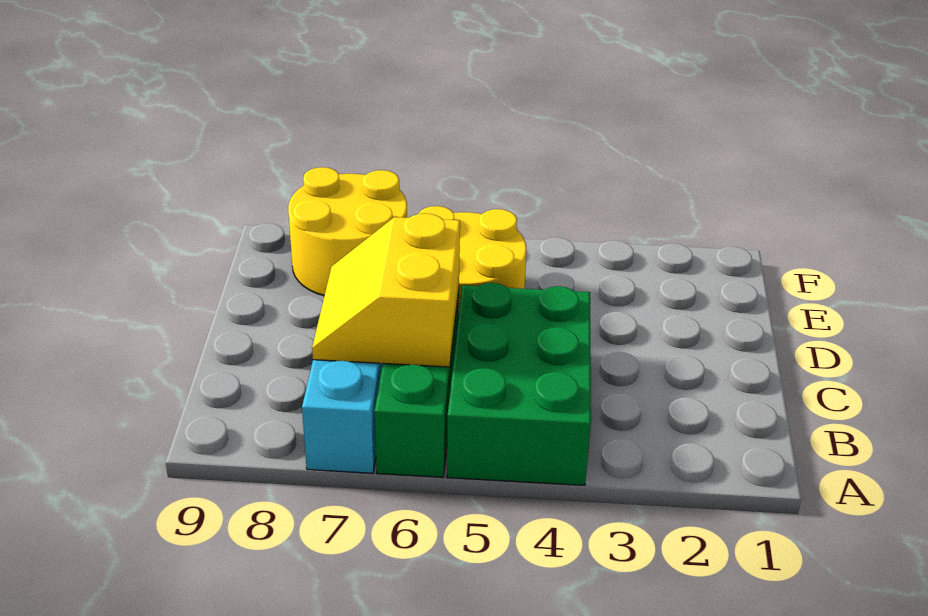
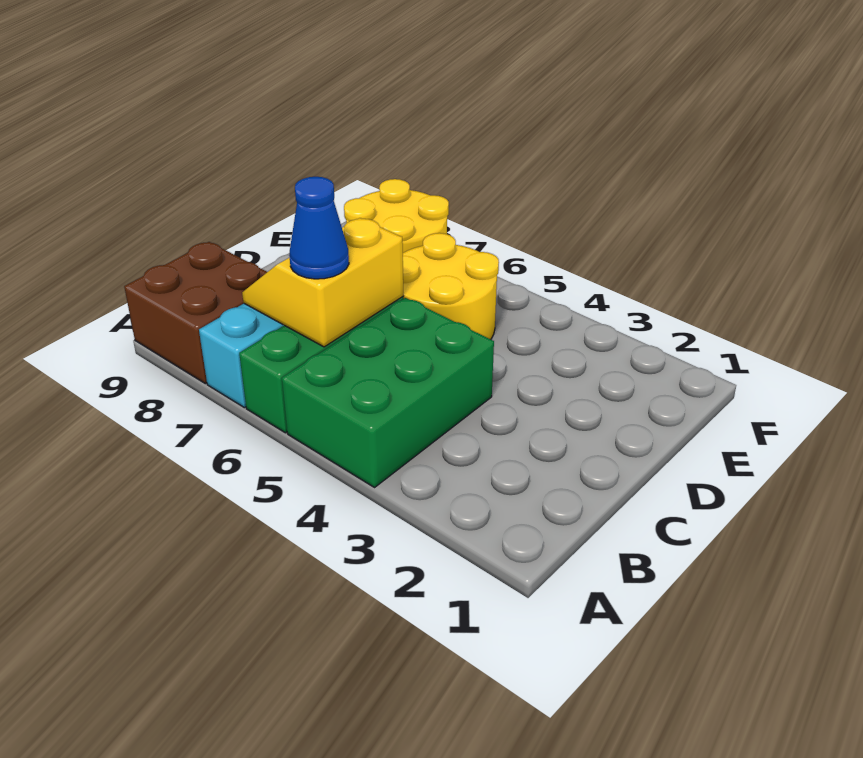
none -> brown brick A8:B9 level 1
none -> blue cone B6 level 3

